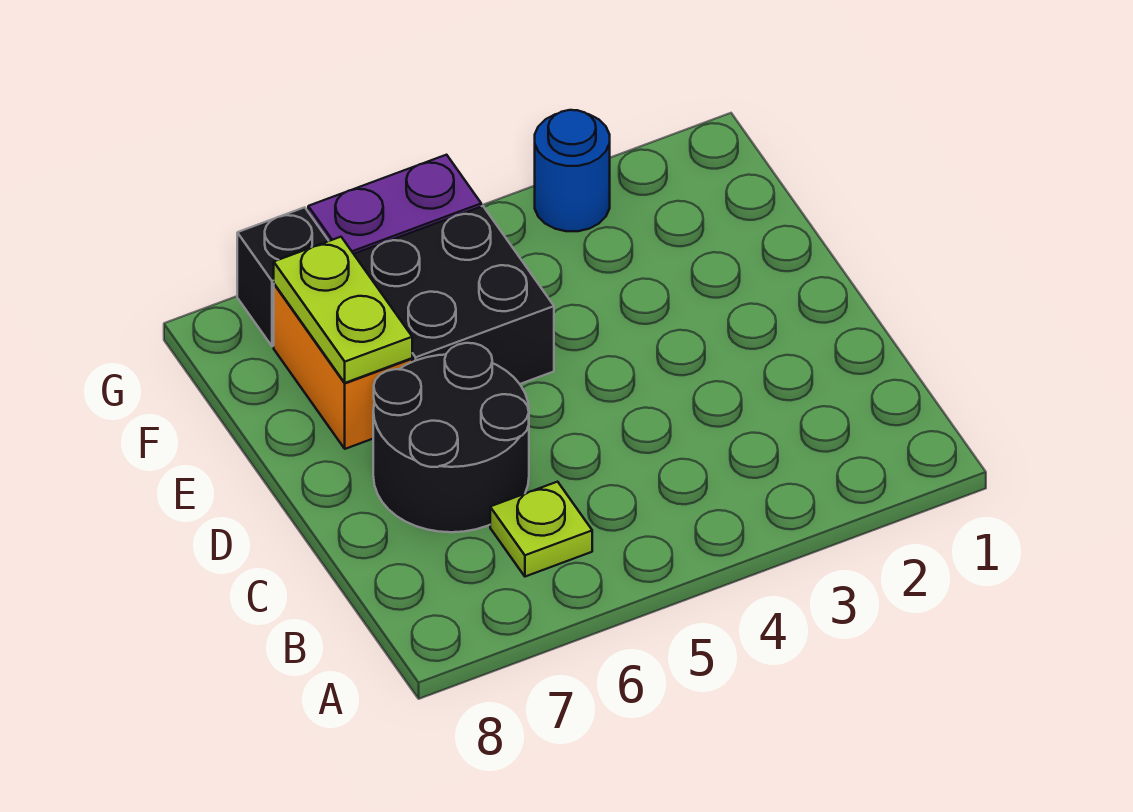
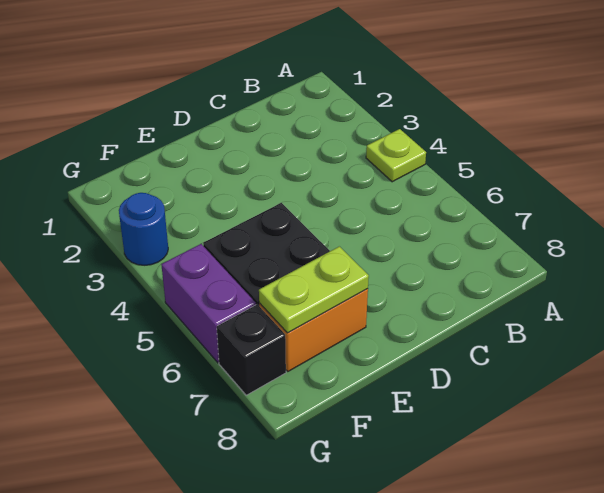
lime plate B6 level 1 -> lime plate A4 level 1
black round brick C6:D7 level 1 -> none

